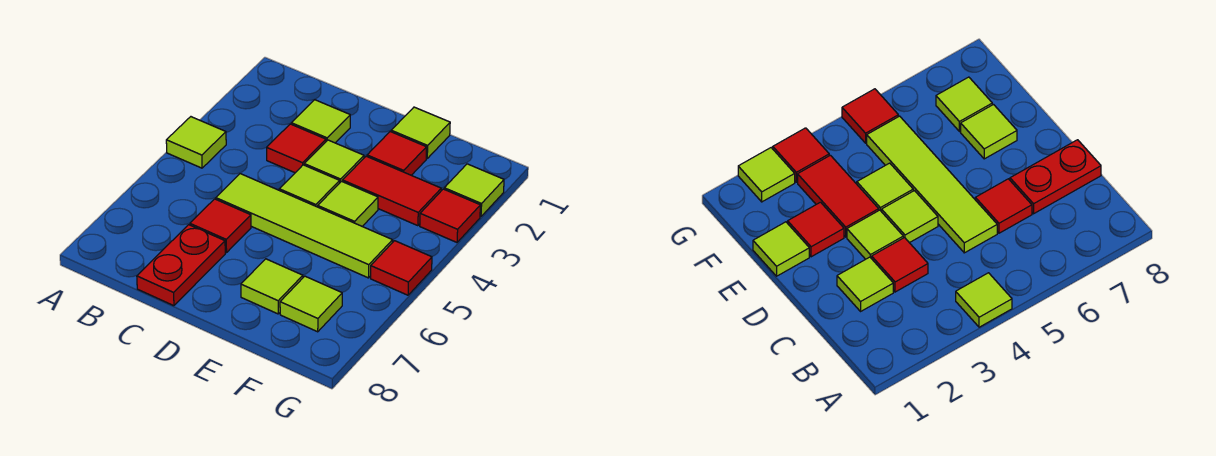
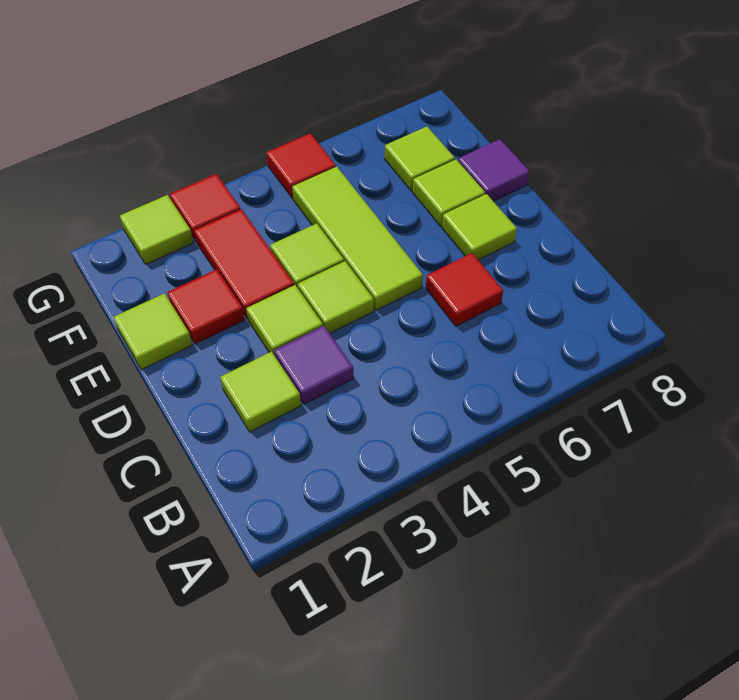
lime tile A4 level 1 -> lime tile D7 level 1
red tile C3 level 1 -> purple tile C3 level 1
lime tile C5:F5 level 1 -> lime tile D5:F5 level 1
red plate C7:C8 level 1 -> none
none -> purple tile E8 level 1

